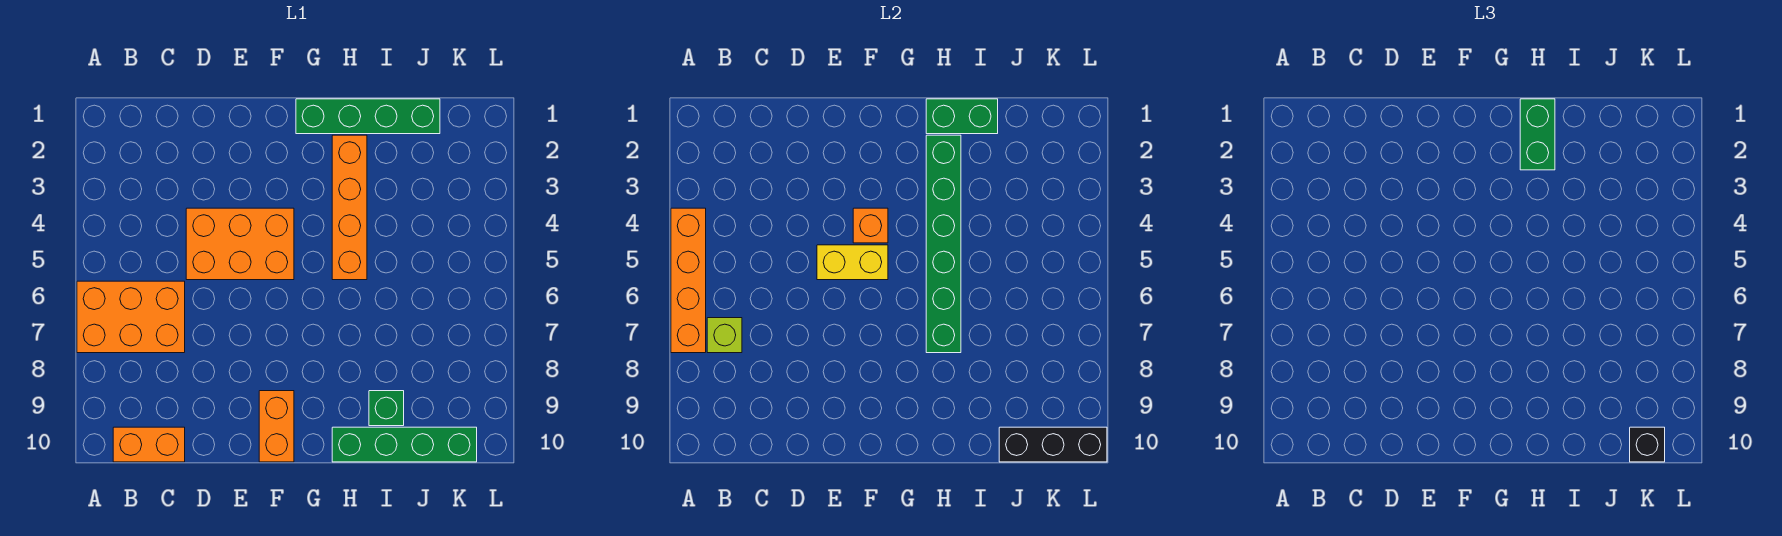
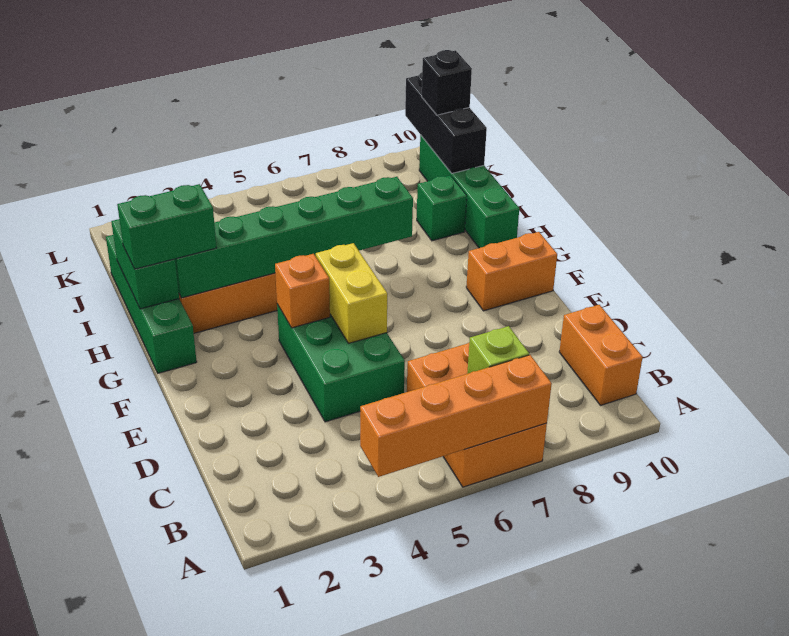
orange brick D4:F5 level 1 -> green brick D4:F5 level 1

